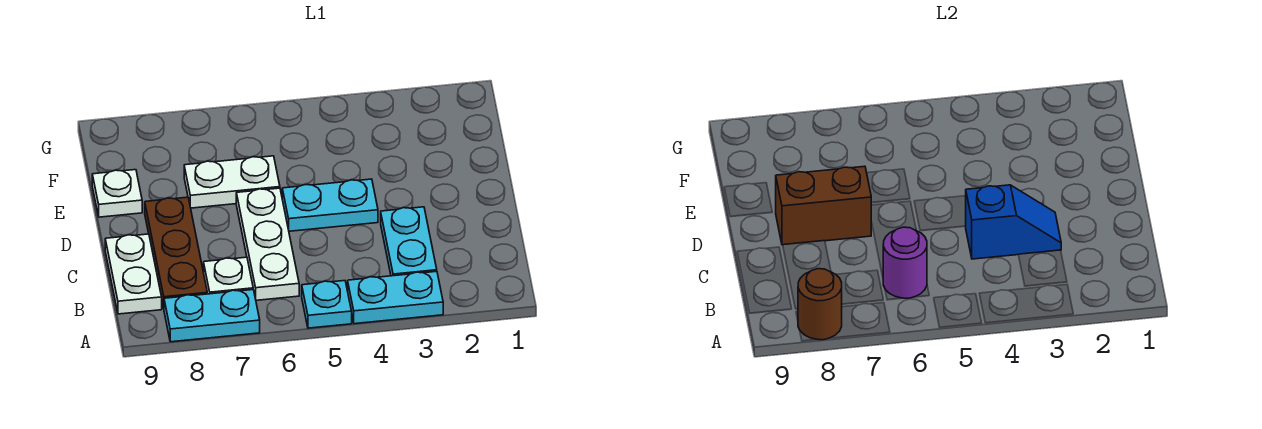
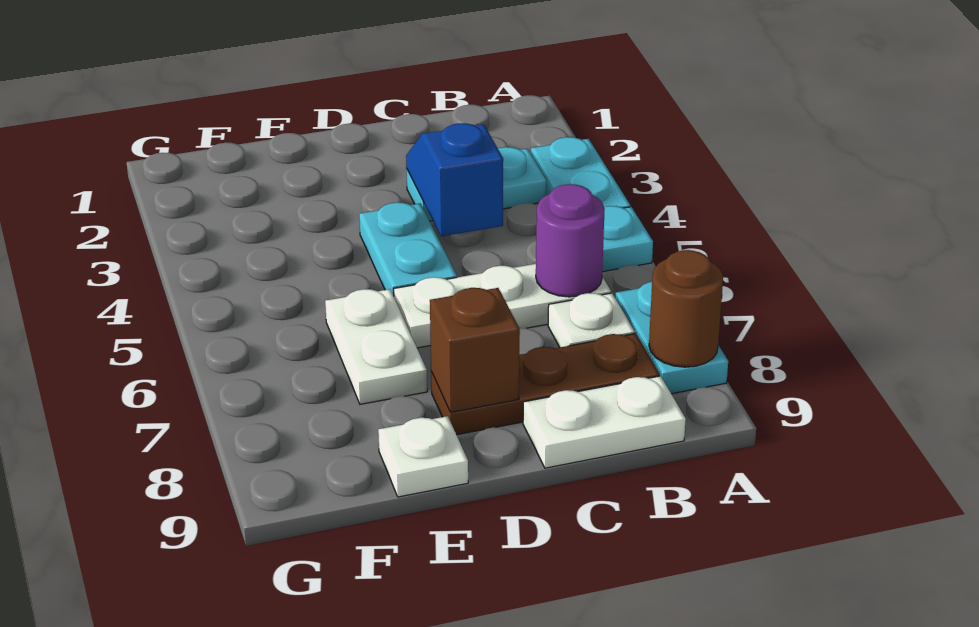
brown brick D7:D8 level 2 -> brown brick D8 level 2

